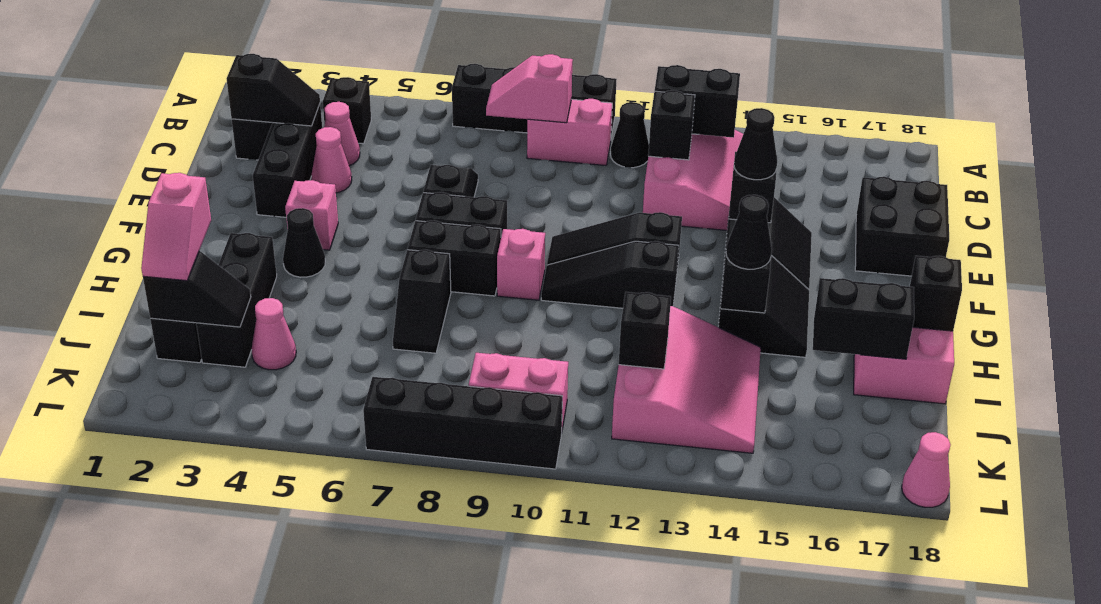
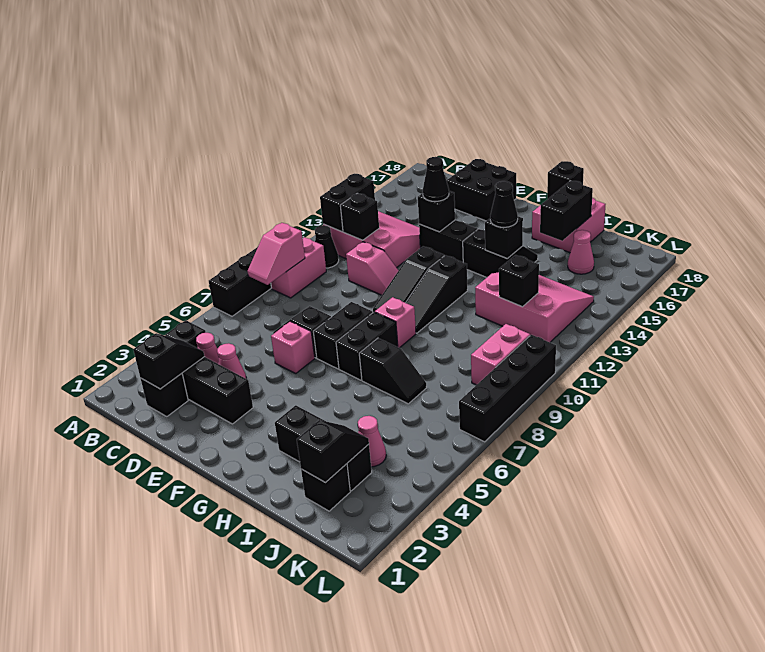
pink brick F4 level 1 -> pink brick E6 level 1
black cone G4 level 1 -> none
pink slope I2:J2 level 3 top I -> pink slope D11:E11 level 1 top D
pink cone L18 level 1 -> pink cone J16 level 1

